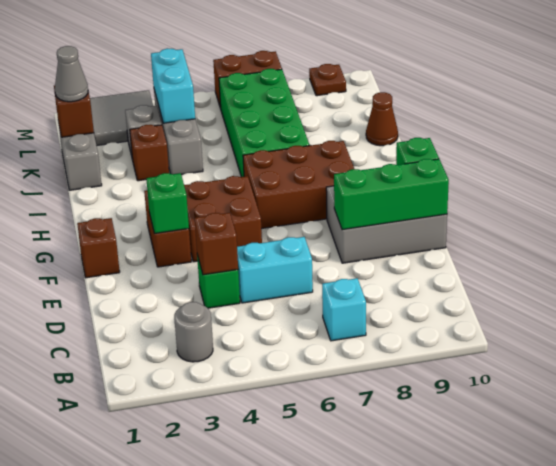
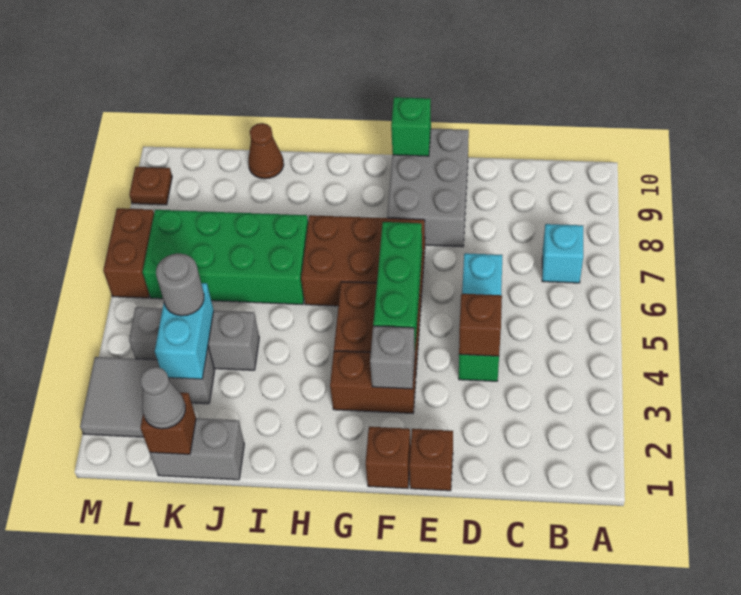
grey round brick B3 level 1 -> grey round brick K4 level 3
green brick E8:E10 level 2 -> green brick F4:F6 level 2
green brick F3 level 2 -> grey brick F3 level 2
brown brick G6:H8 level 1 -> brown brick F6:H7 level 1
brown brick J3 level 1 -> brown brick E1 level 1
cyan brick K4:L4 level 2 -> cyan brick K3:K4 level 2

